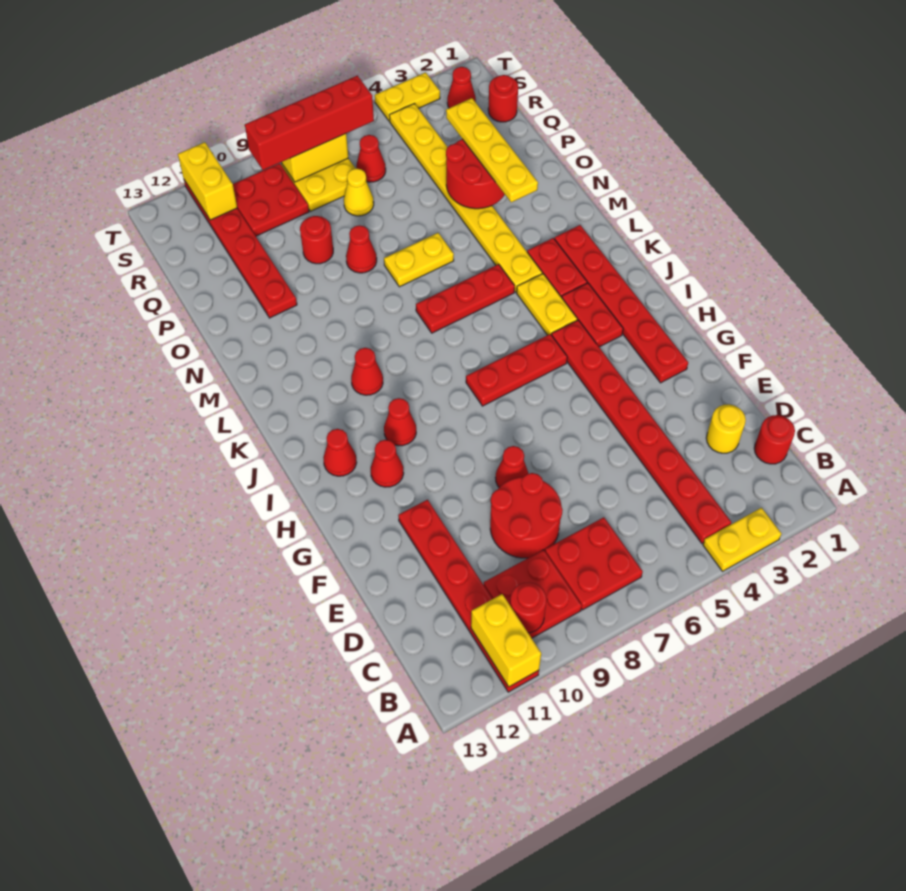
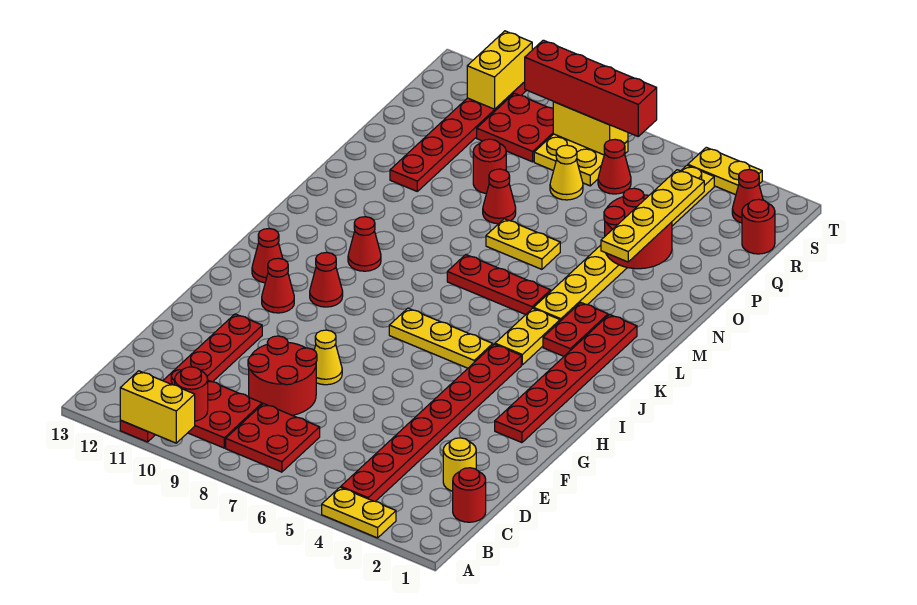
yellow brick A11:B11 level 2 -> yellow brick A10:A11 level 2
red cone F8 level 1 -> yellow cone F8 level 1
red plate I3:J3 level 1 -> none
red plate I5:I7 level 1 -> yellow plate I5:I7 level 1

